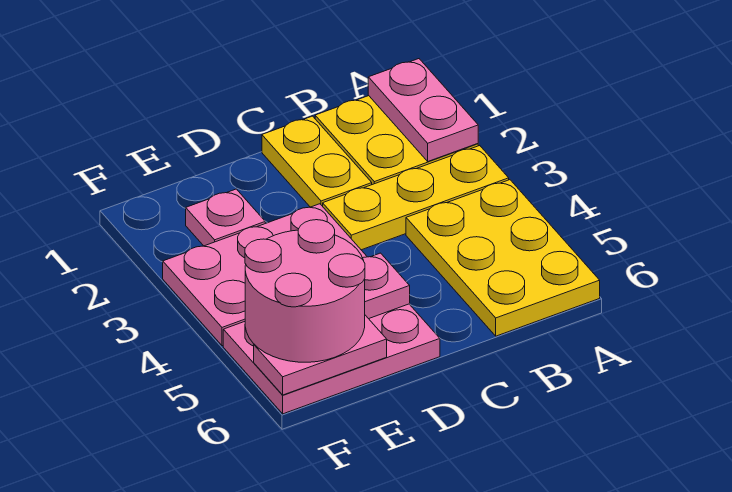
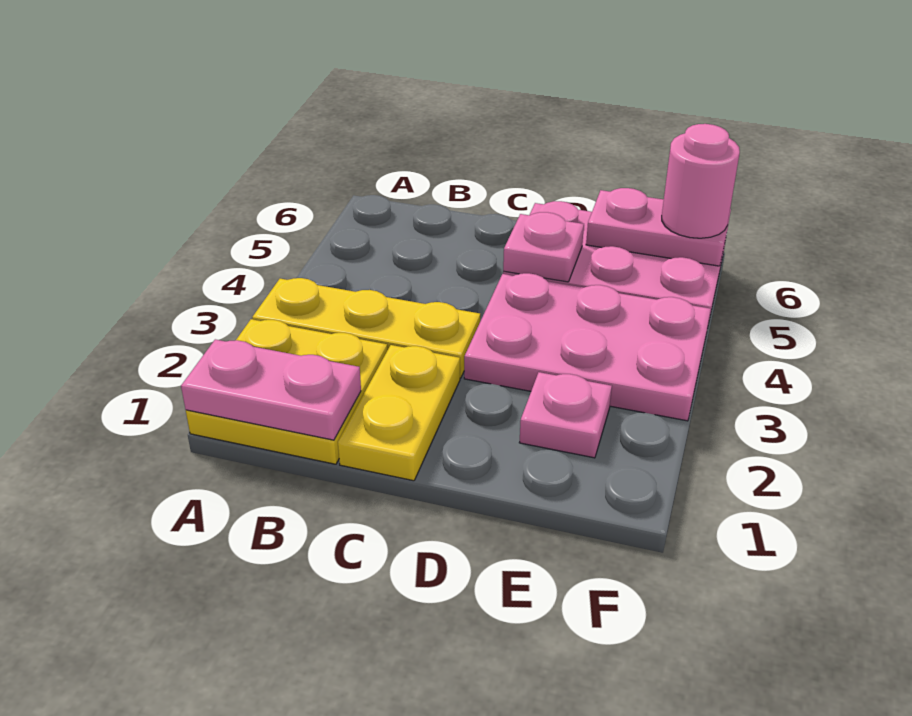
pink plate A1:A2 level 2 -> pink plate A1:B1 level 2
yellow plate A4:B6 level 1 -> none
pink round brick E5:F6 level 3 -> pink round brick F6 level 3

